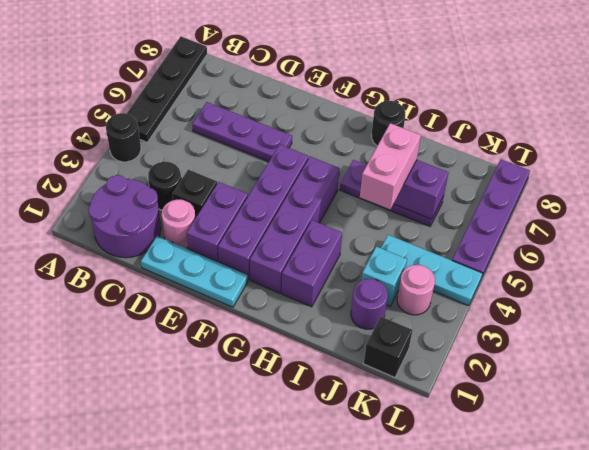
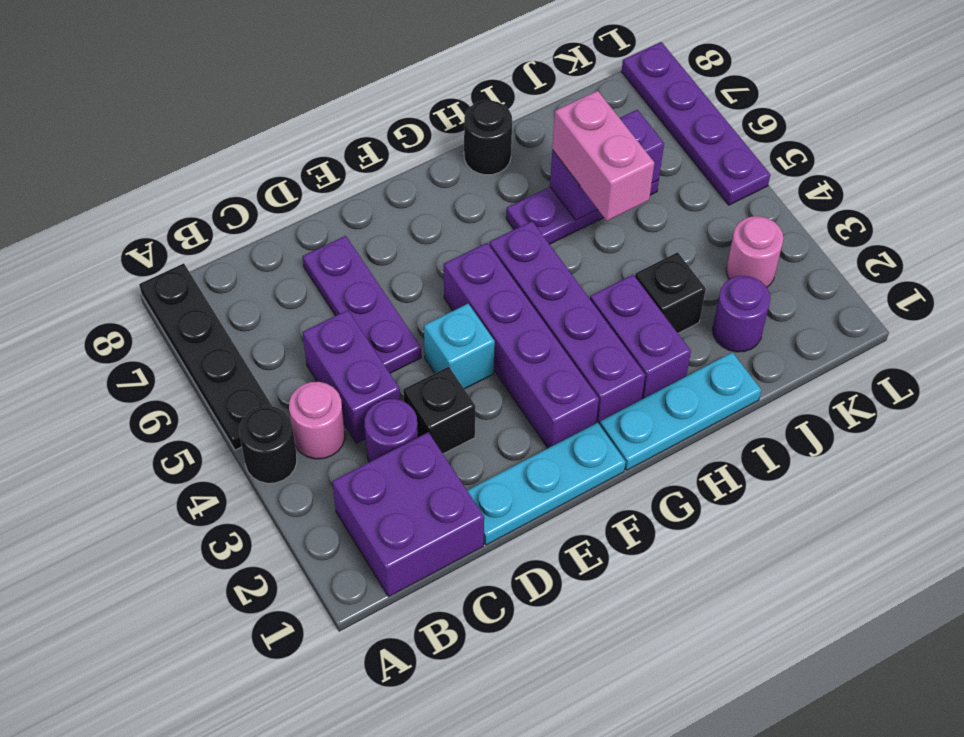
purple round brick B1:C2 level 1 -> purple brick B1:C2 level 1
black round brick C3 level 1 -> purple round brick C3 level 1
purple plate C6:E6 level 1 -> purple plate D5:D7 level 1
pink round brick D2 level 1 -> pink round brick B4 level 1
purple brick E2:E3 level 1 -> purple brick C4:C5 level 1
cyan brick J3 level 1 -> cyan brick E4 level 1
cyan plate J4:L4 level 1 -> cyan plate G1:I1 level 1
black brick K1 level 1 -> black brick I3 level 1

